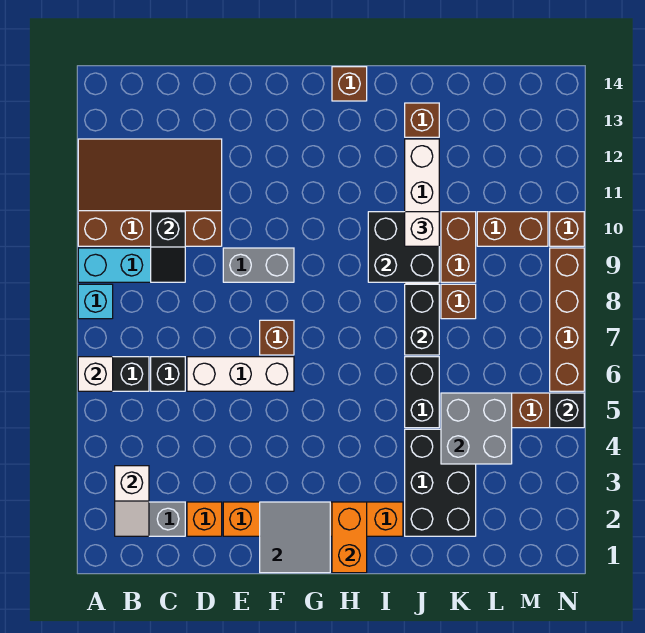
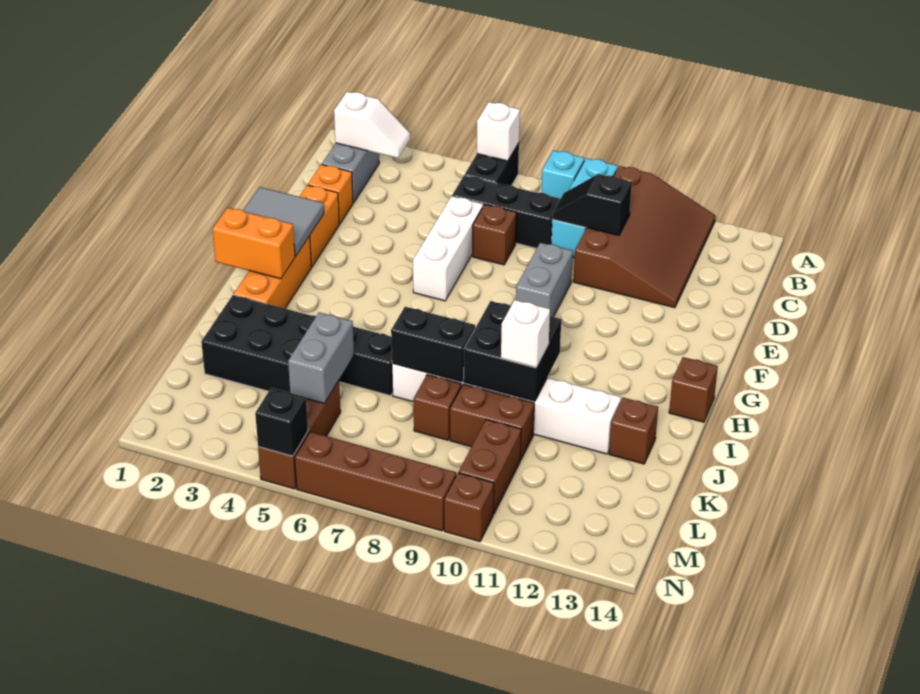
white slope B2:B3 level 2 top 3 -> white slope B2:B3 level 2 top 2
black brick C6 level 1 -> black brick C6:C8 level 1
brown brick F7 level 1 -> brown brick D7 level 1
grey brick K4:L5 level 2 -> grey brick K5:L5 level 2

